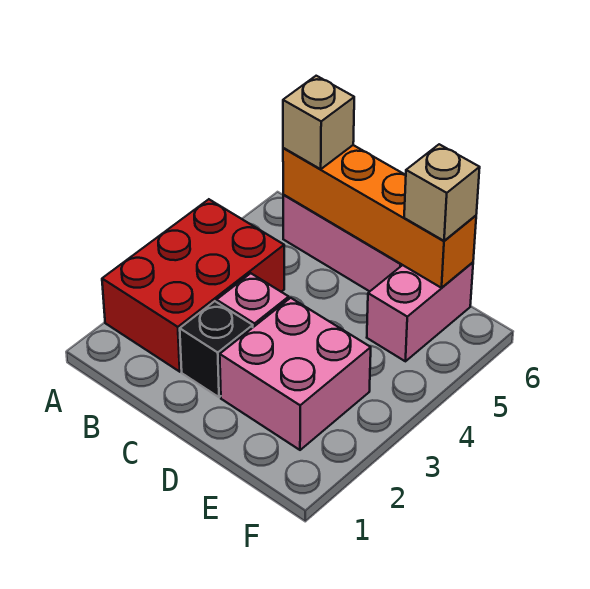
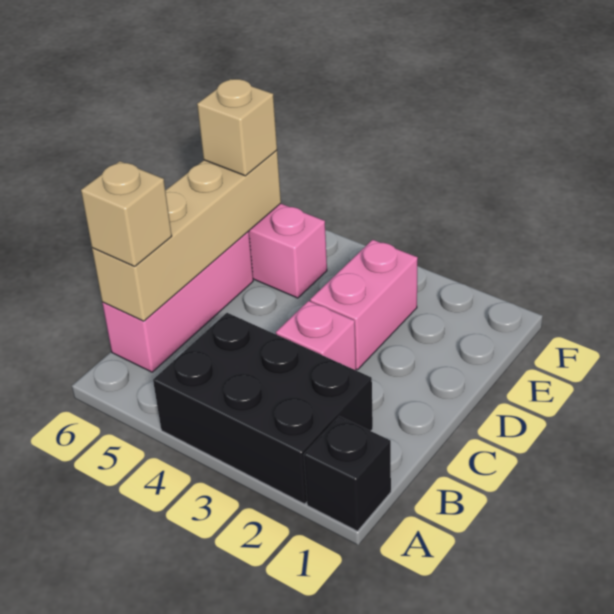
red brick A2:B4 level 1 -> black brick A2:B4 level 1
orange brick B6:E6 level 2 -> tan brick B6:E6 level 2
black brick C2 level 1 -> black brick A1 level 1
pink brick D2:E3 level 1 -> pink brick D3:E3 level 1

